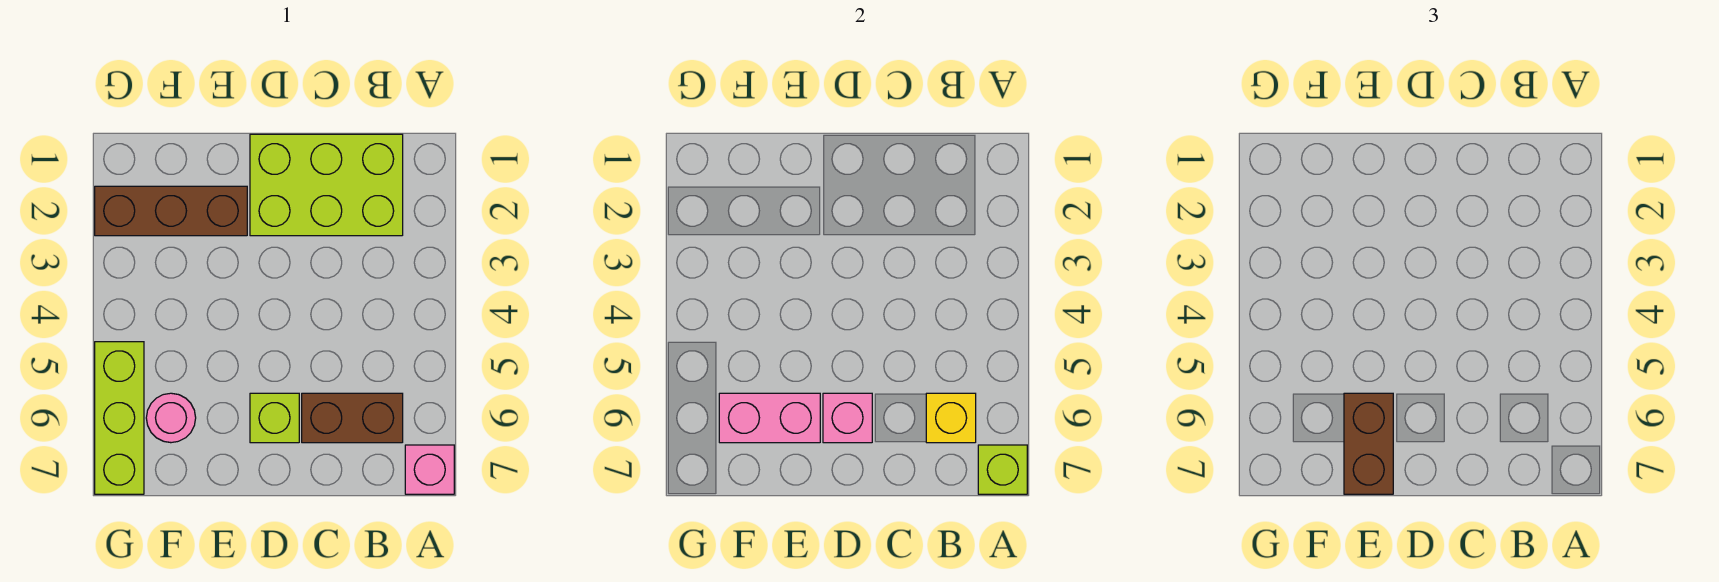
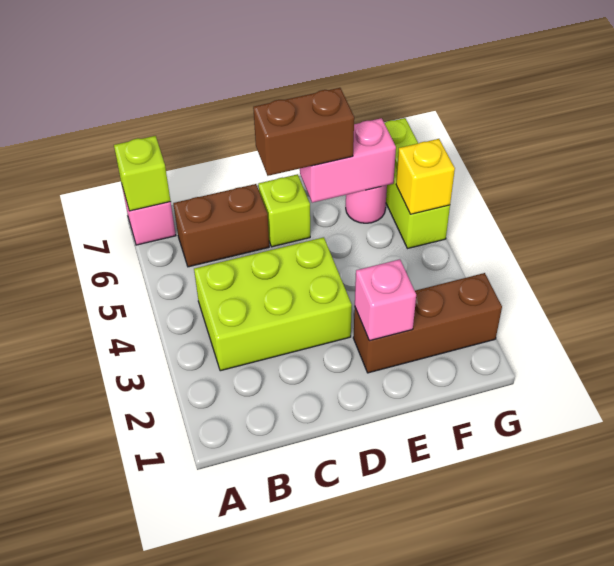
lime brick B1:D2 level 1 -> lime brick B3:D4 level 1
yellow brick B6 level 2 -> yellow brick G5 level 2
pink brick D6 level 2 -> pink brick E2 level 2
brown brick E6:E7 level 3 -> brown brick D6:E6 level 3

